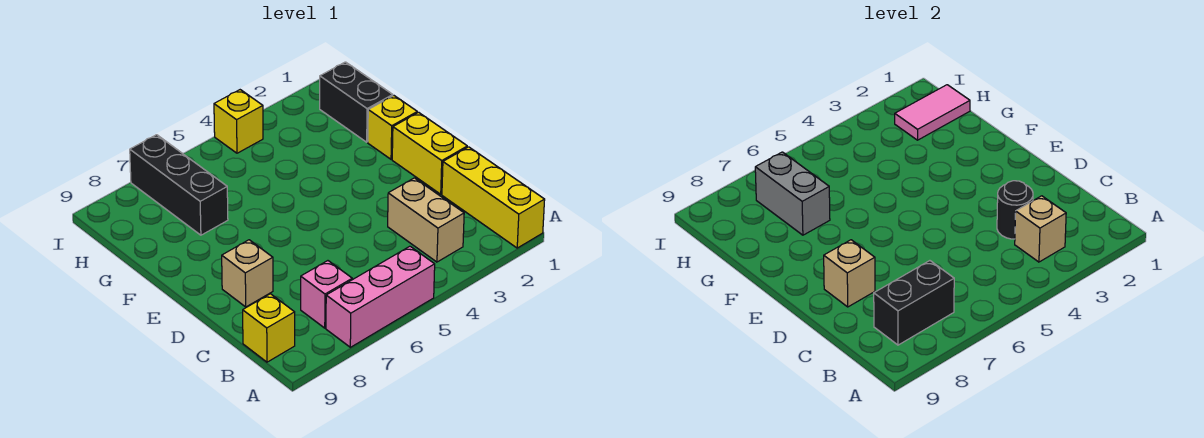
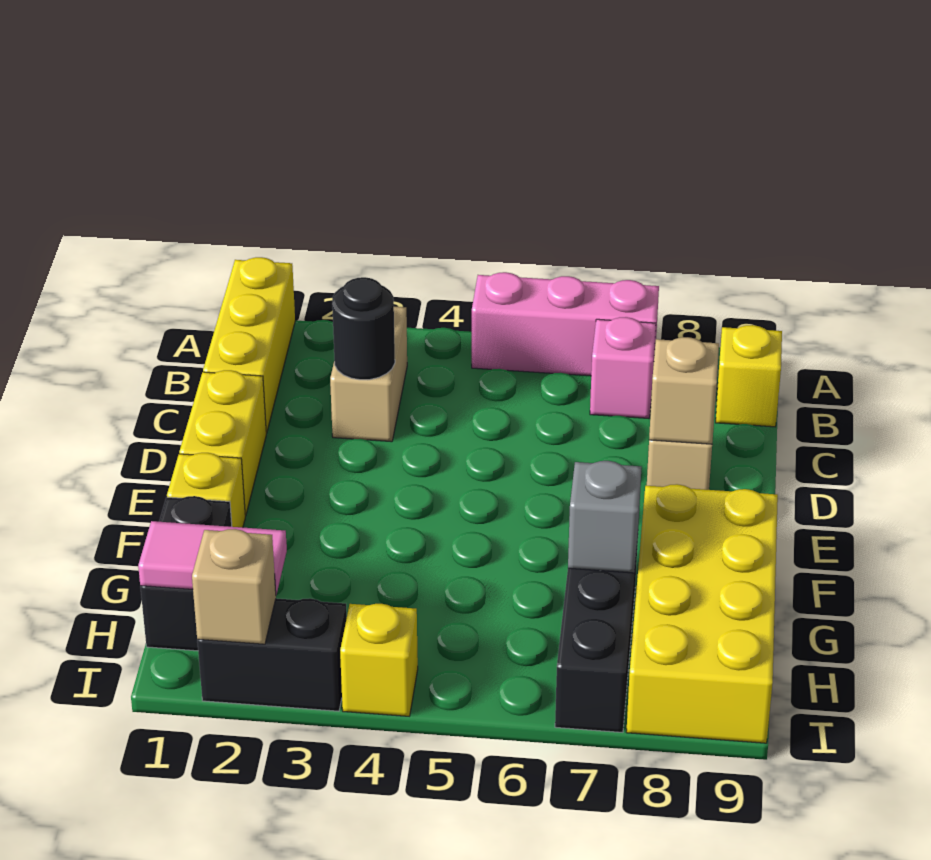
tan brick B3 level 2 -> tan brick I2 level 2
black brick B7:B8 level 2 -> black brick I2:I3 level 1
none -> yellow brick F8:I9 level 1
grey brick G7:H7 level 2 -> grey brick G7 level 2

